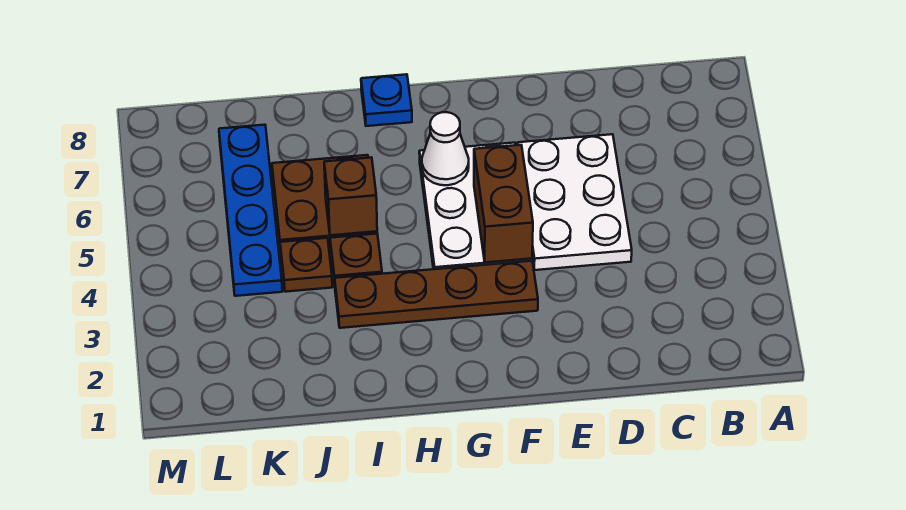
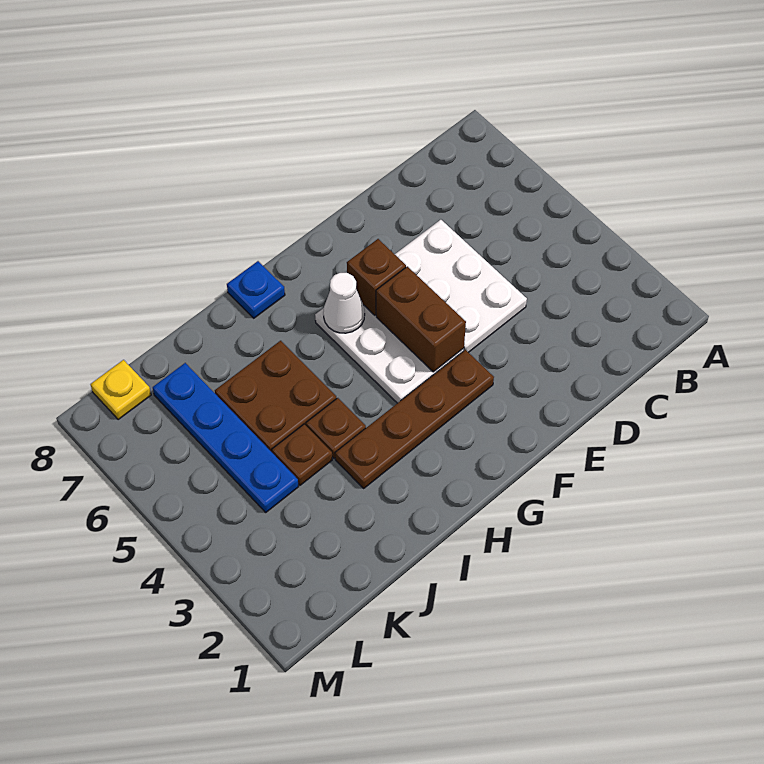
brown brick I5 level 2 -> brown brick F6 level 2
none -> yellow plate L8 level 1

